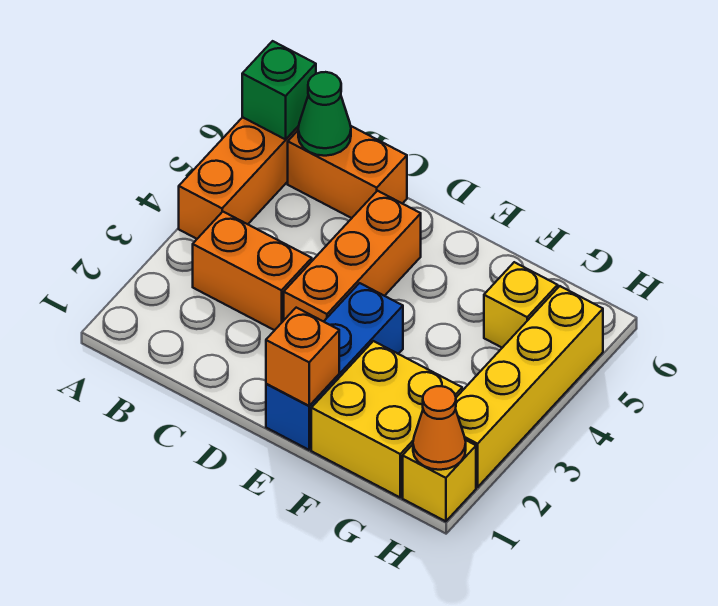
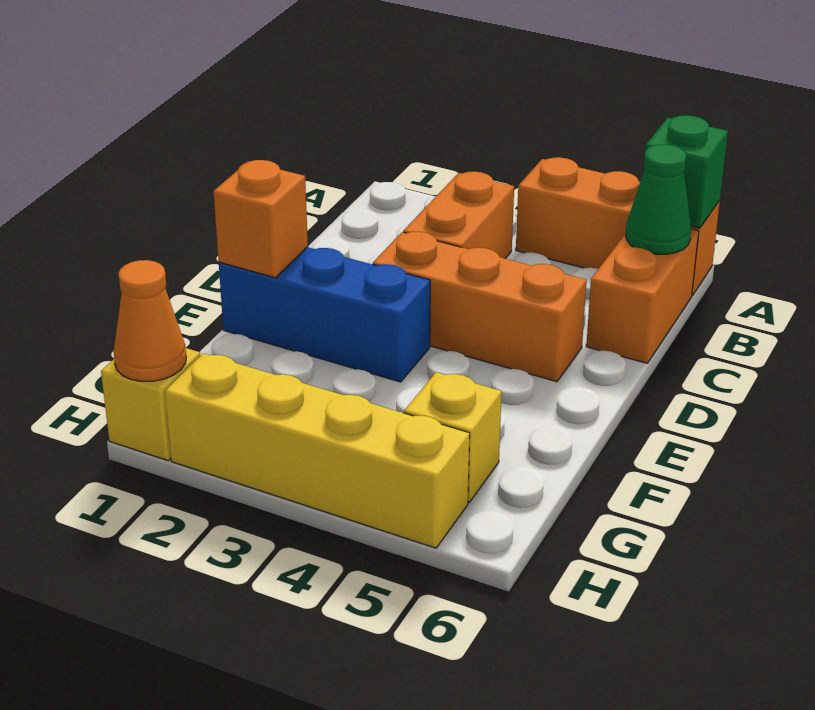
yellow brick F1:G2 level 1 -> none

